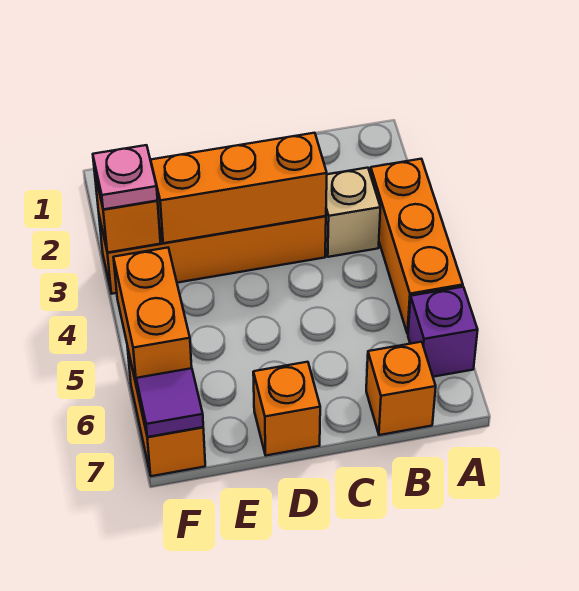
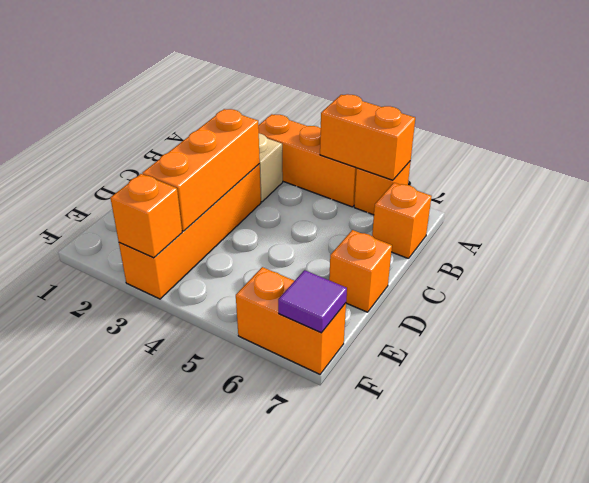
purple brick A6 level 1 -> orange brick A6 level 1
pink plate F3 level 3 -> none
orange brick F5:F6 level 2 -> orange brick A5:A6 level 2

